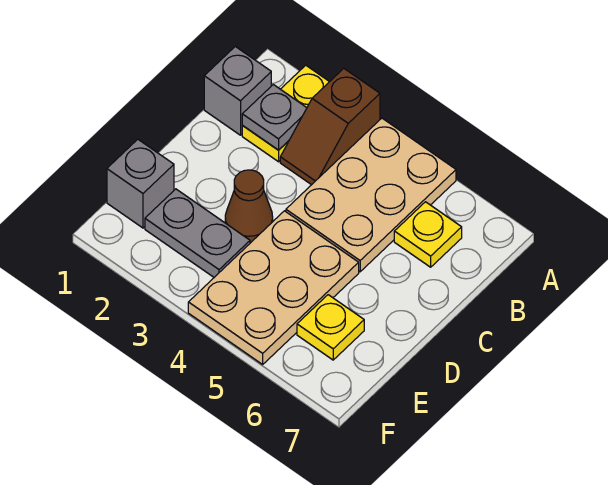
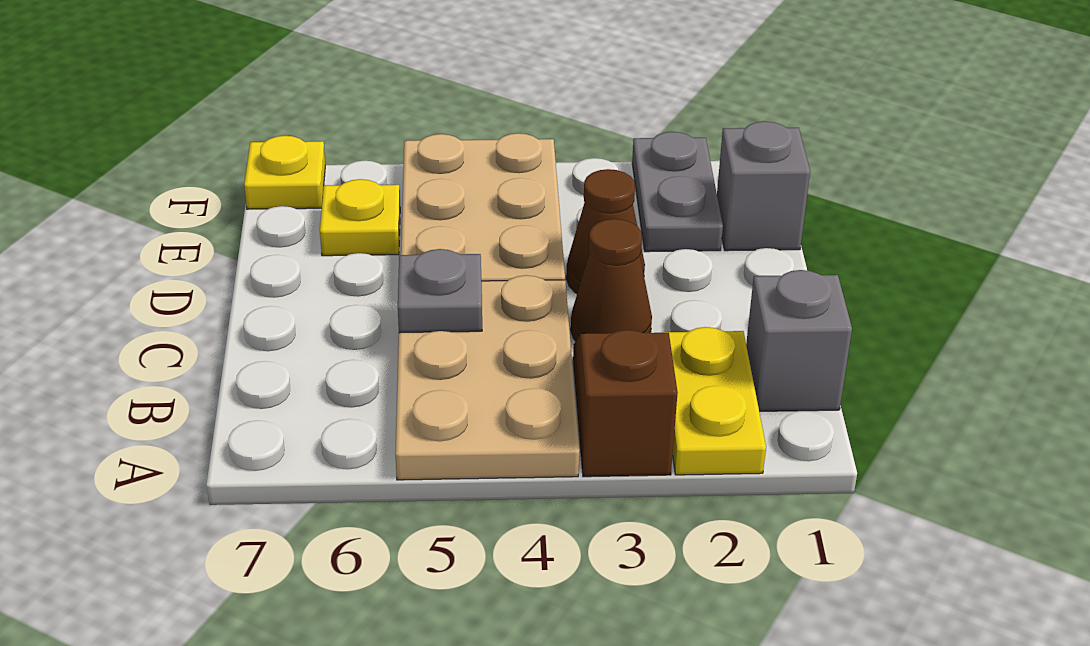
grey plate B2 level 2 -> grey plate C5 level 2
yellow plate B6 level 1 -> yellow plate F7 level 1
none -> brown cone C3 level 1
grey plate E2:E3 level 1 -> grey plate E2:F2 level 1

